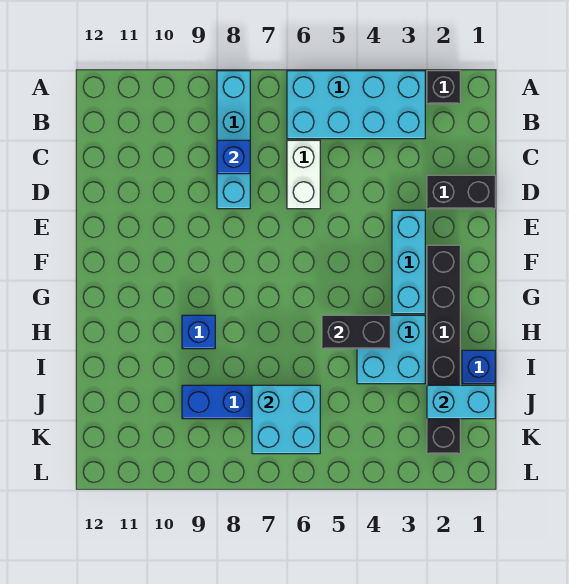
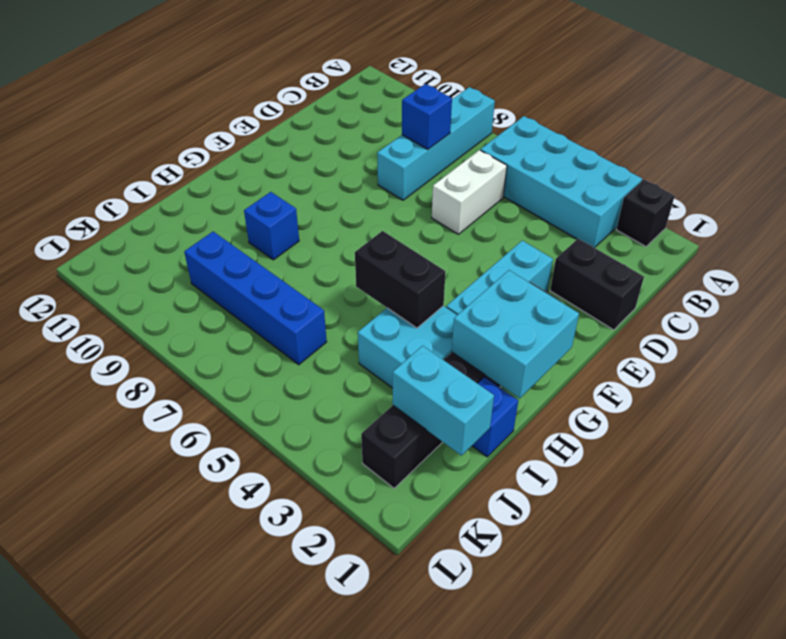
cyan brick J6:K7 level 2 -> cyan brick G1:H2 level 2

